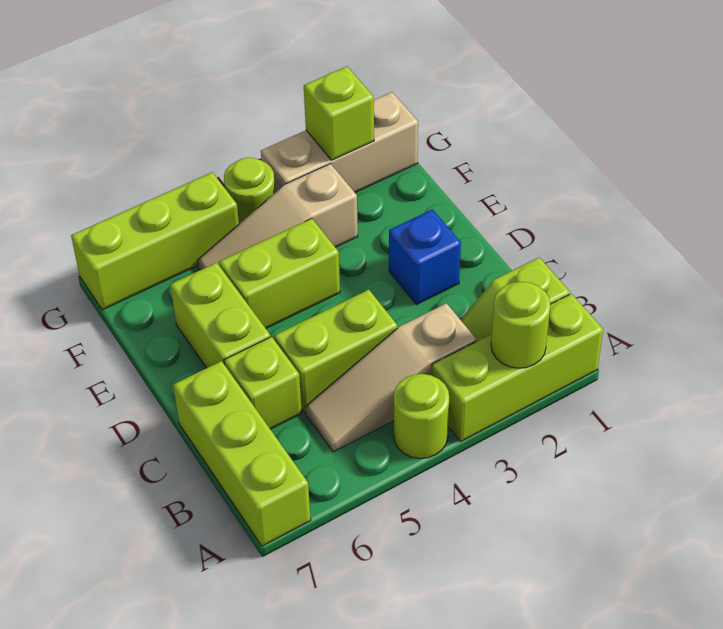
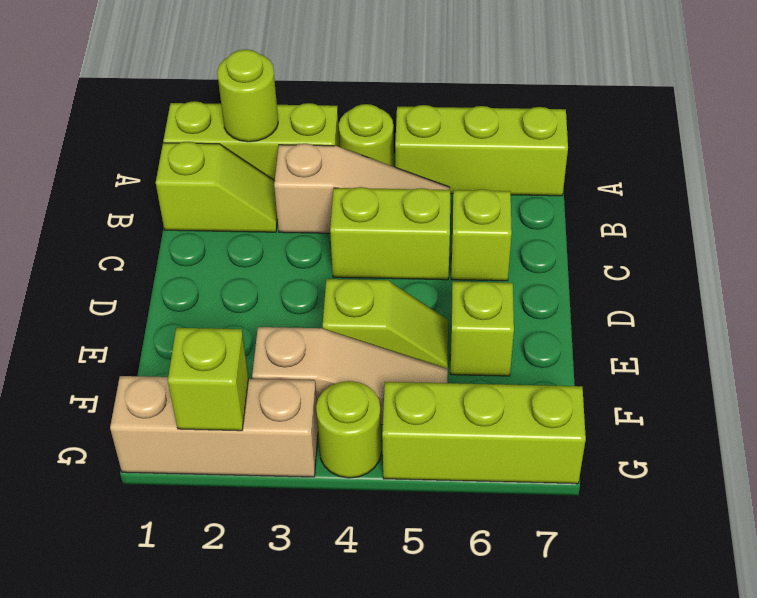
lime brick A7:C7 level 1 -> lime brick A5:A7 level 1
blue brick D2 level 1 -> none
lime brick D6:E6 level 1 -> lime brick E6 level 1
lime brick E4:E5 level 1 -> lime slope E4:E5 level 1 top 4

